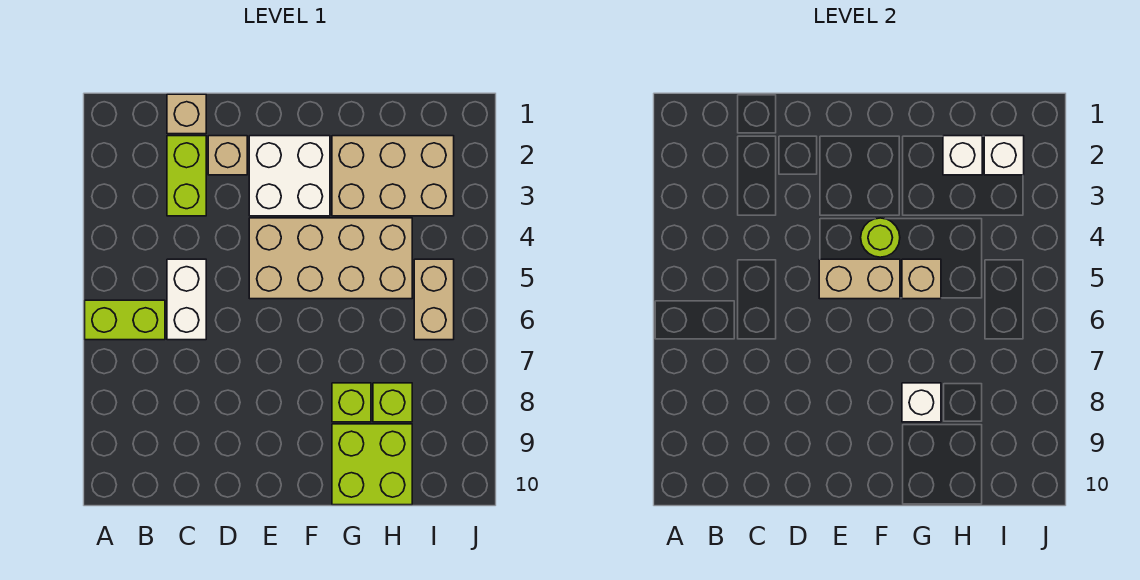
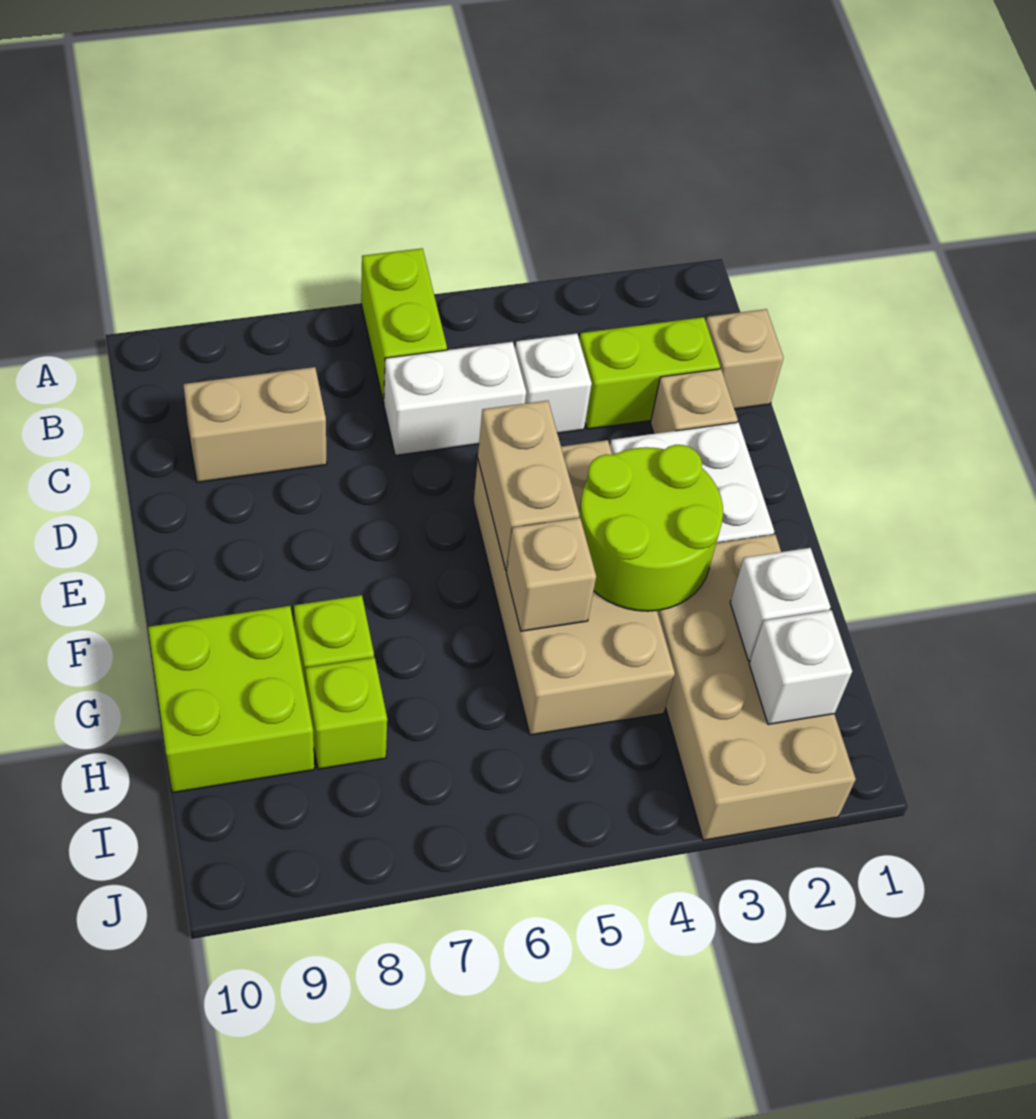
lime round brick F4 level 2 -> lime round brick F3:G4 level 2
tan brick G2:I3 level 1 -> tan brick G2:J3 level 1
white brick G8 level 2 -> white brick C4 level 1
tan brick I5:I6 level 1 -> tan brick C8:C9 level 1

